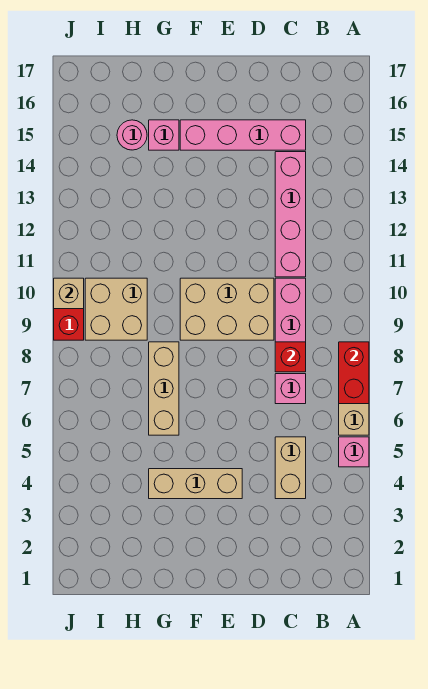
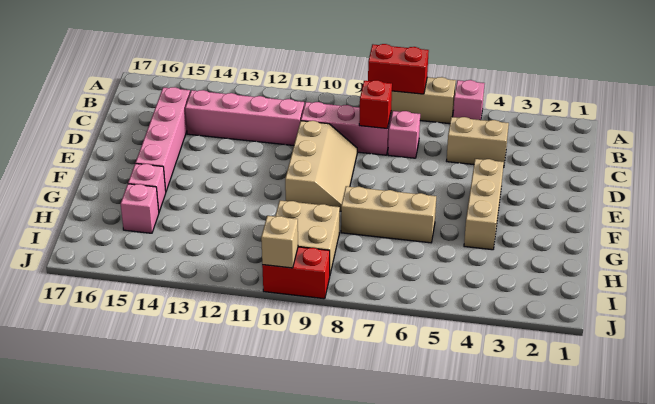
tan brick D9:F10 level 1 -> tan slope D9:F10 level 1 top 10
pink round brick H15 level 1 -> pink brick H15 level 1

